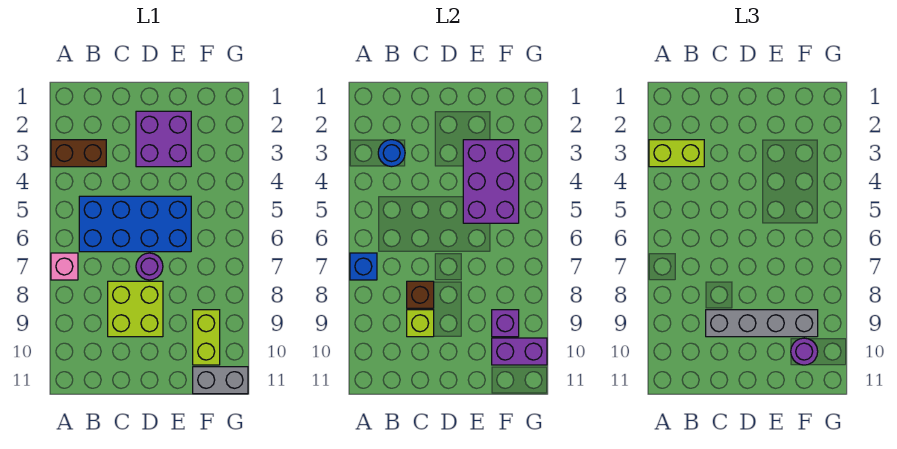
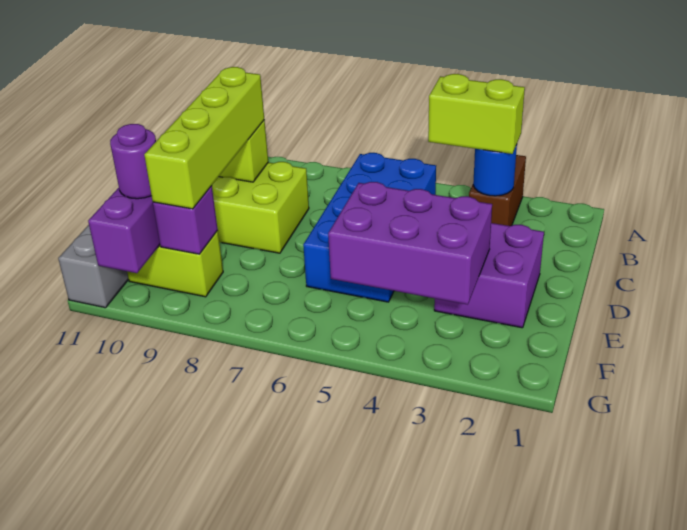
lime brick A3:B3 level 3 -> lime brick B3:B4 level 3
pink brick A7 level 1 -> none
blue brick A7 level 2 -> none
brown brick C8 level 2 -> none
grey brick C9:F9 level 3 -> lime brick C9:F9 level 3
purple round brick D7 level 1 -> none

